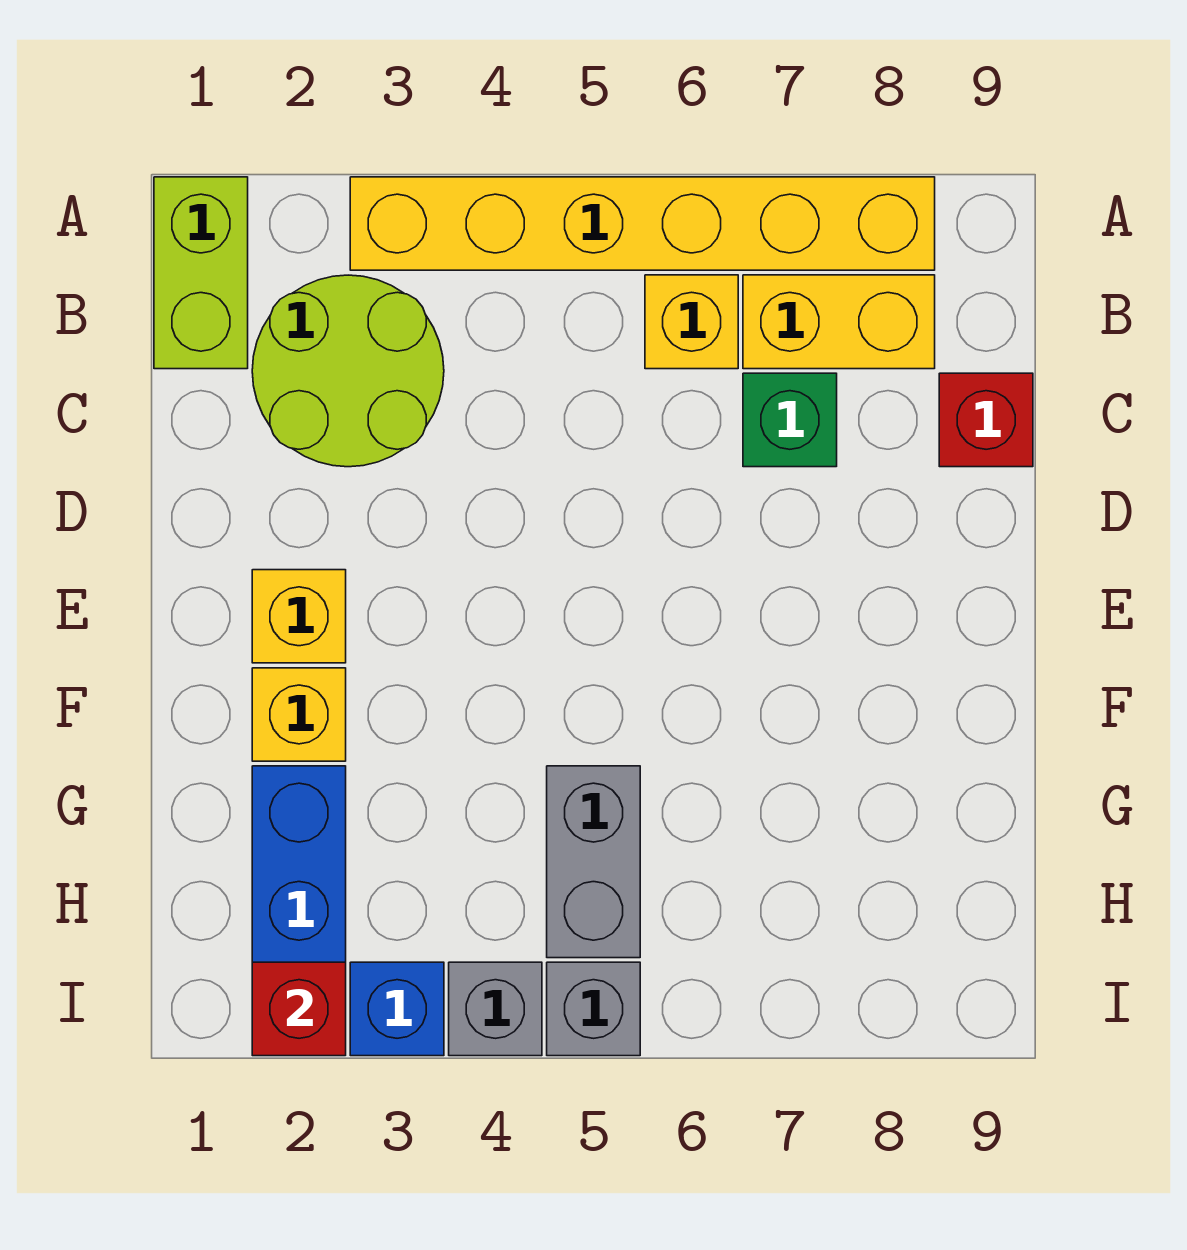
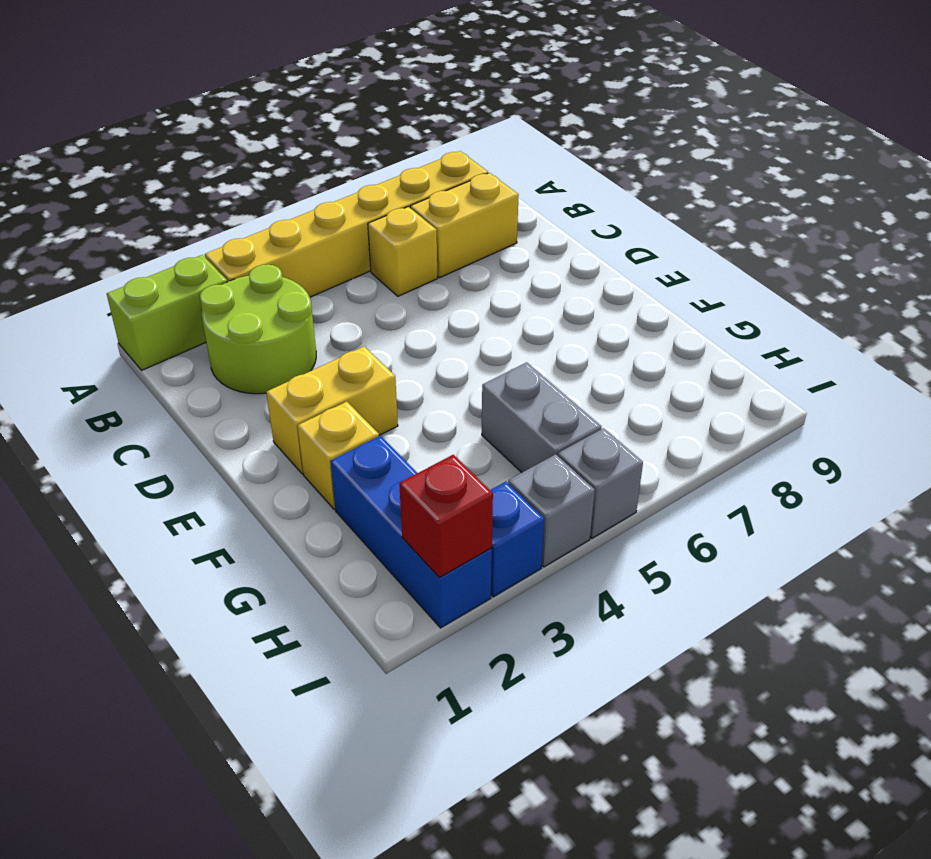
lime brick A1:B1 level 1 -> lime brick A1:A2 level 1
green brick C7 level 1 -> none
red brick C9 level 1 -> none
yellow brick E2 level 1 -> yellow brick E2:E3 level 1

